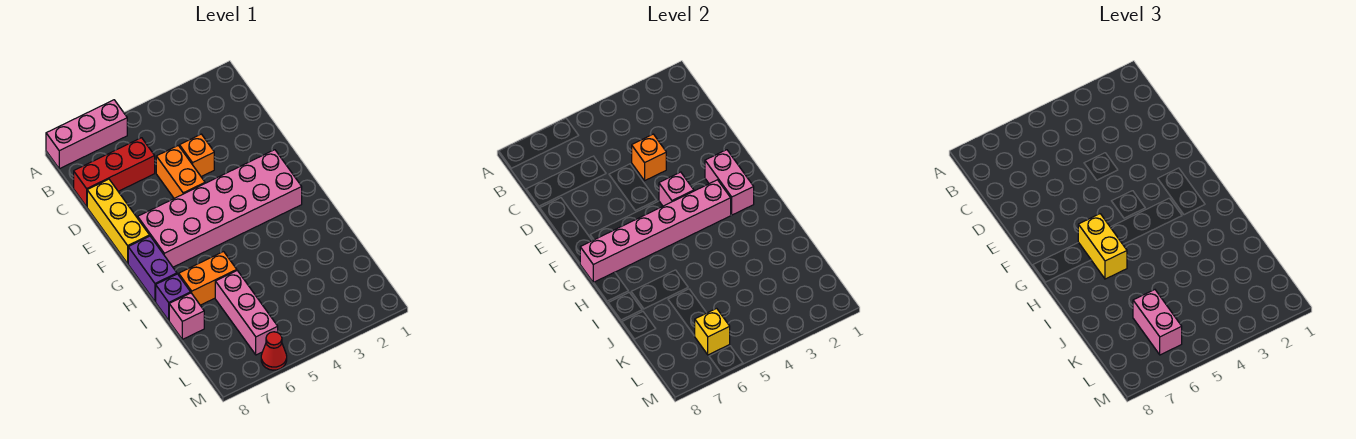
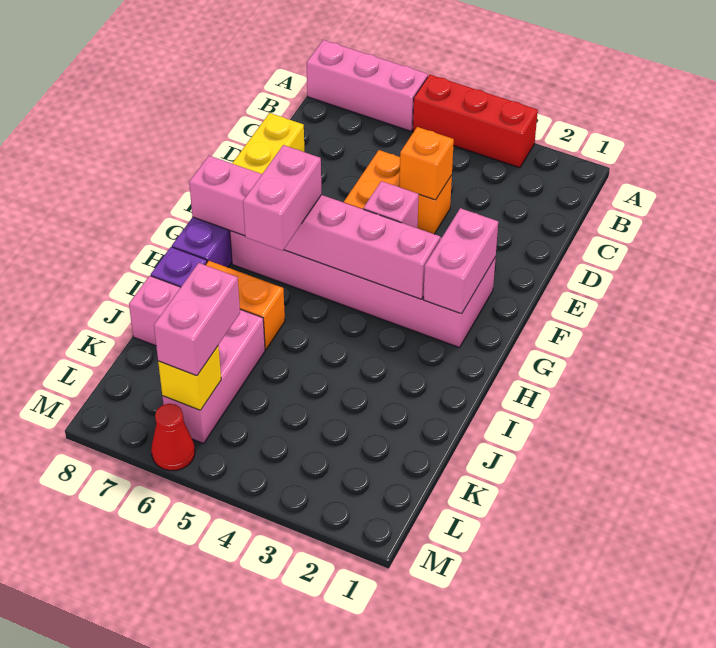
red brick C6:C8 level 1 -> red brick A3:A5 level 1
yellow brick G6:H6 level 3 -> pink brick G6:H6 level 3

